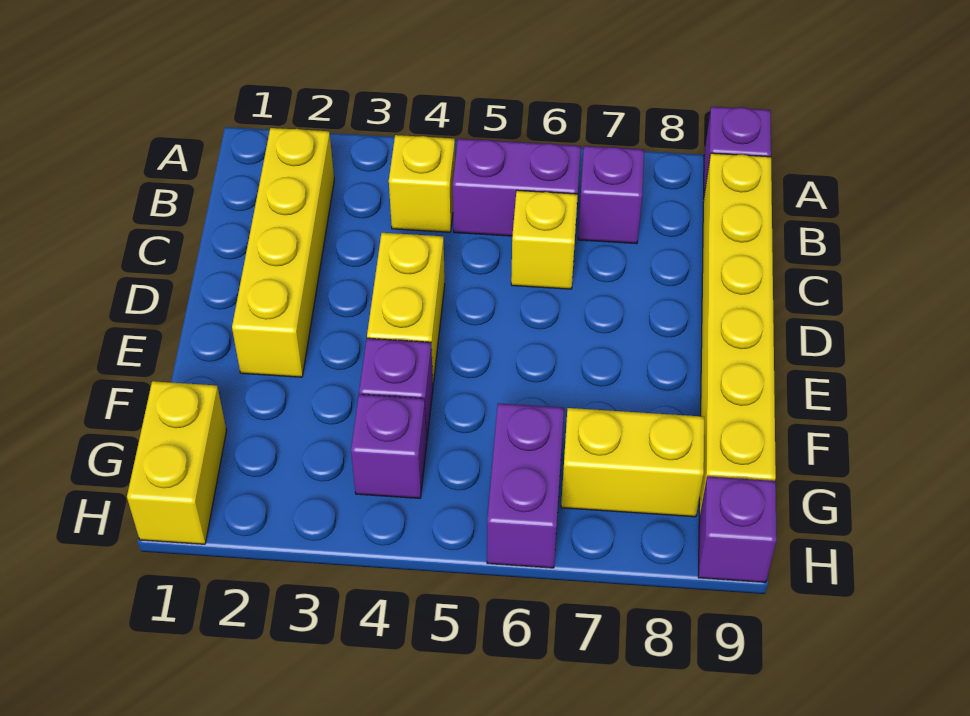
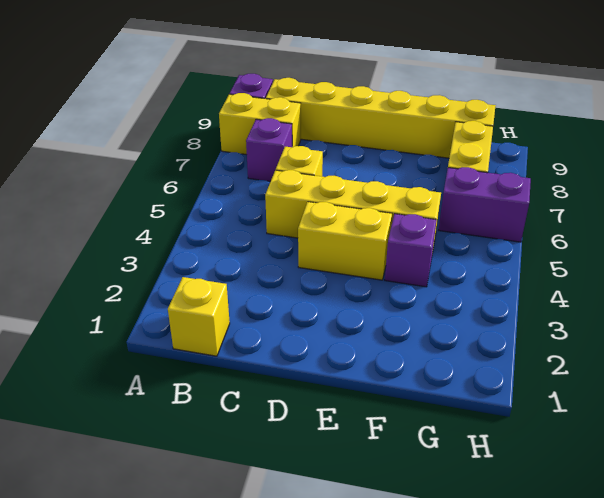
yellow brick B2:E2 level 1 -> yellow brick C5:F5 level 1
yellow brick B4 level 1 -> yellow brick B1 level 1
purple brick B5:B6 level 1 -> none
yellow brick G1:H1 level 1 -> yellow brick A8:B8 level 1
purple brick G4 level 1 -> none
purple brick H9 level 1 -> none

